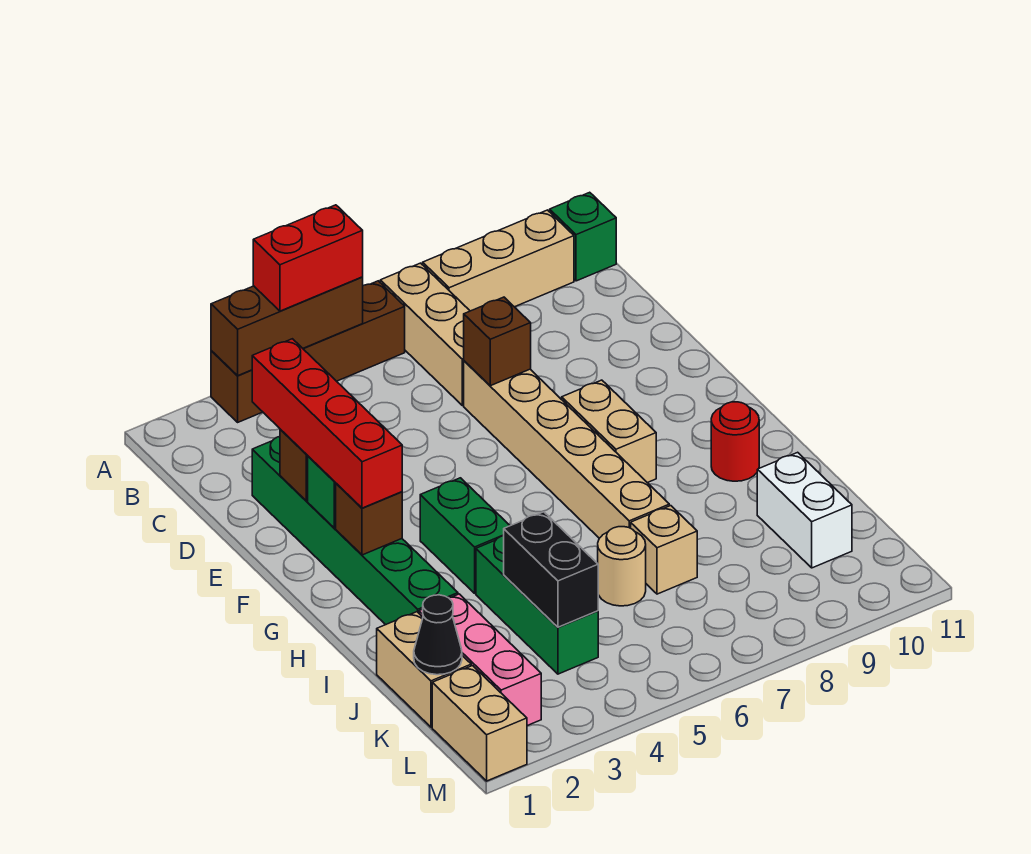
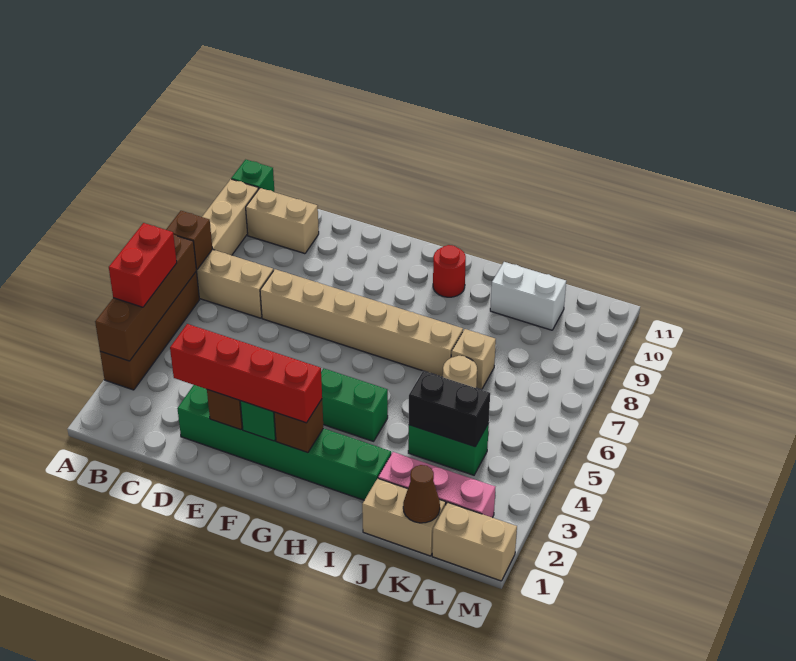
brown brick A3:A5 level 2 -> brown brick A3:A6 level 2
brown brick D7 level 2 -> brown brick A7 level 2
tan brick F8:G8 level 1 -> tan brick B10:C10 level 1
green brick I4:K4 level 1 -> green brick J4:K4 level 1
black cone K1 level 2 -> brown cone K1 level 2

